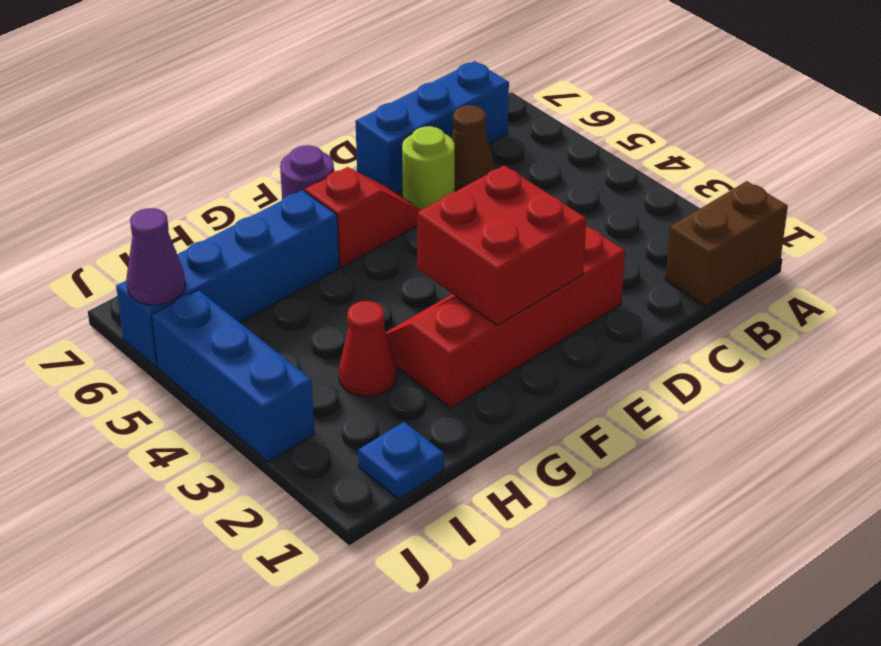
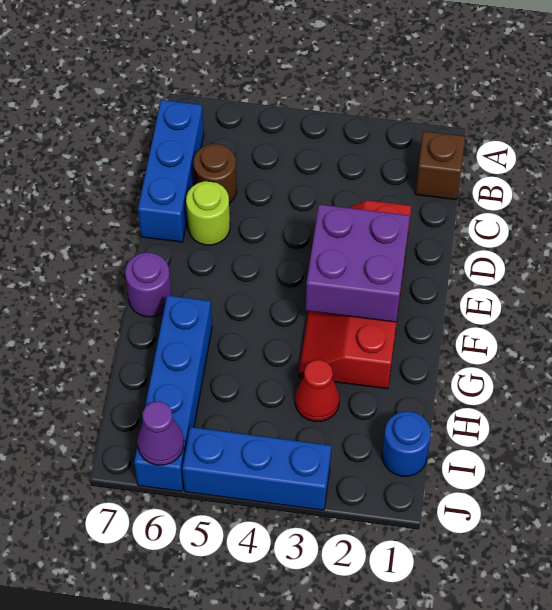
brown brick A1:B1 level 1 -> brown brick B1 level 1
brown cone C6 level 1 -> brown round brick C6 level 1
red brick E2:F3 level 2 -> purple brick E2:F3 level 2
red slope E6:F6 level 1 top F -> none
blue plate I1 level 1 -> blue round brick I1 level 1

